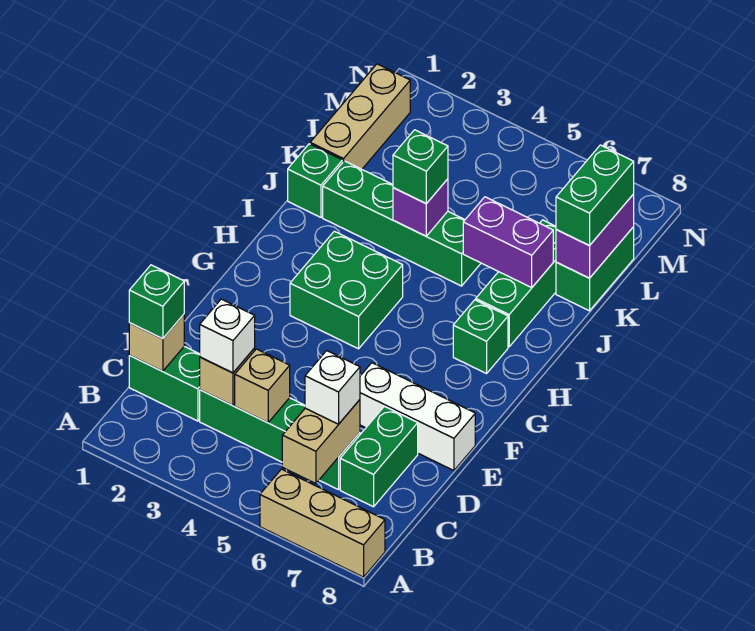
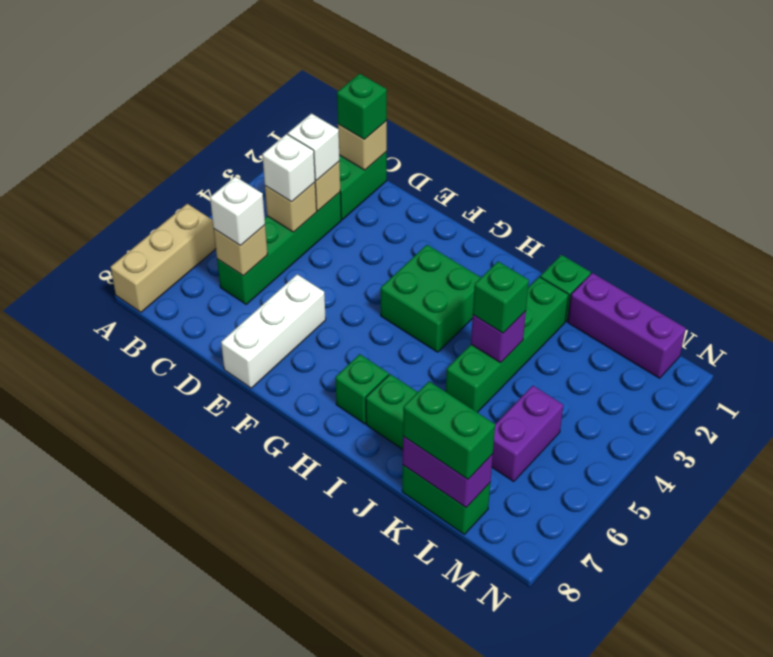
tan brick B6:C6 level 2 -> tan brick C6 level 2
none -> white brick C4 level 3
green brick C7:D7 level 1 -> none
purple brick J6:J7 level 2 -> purple brick L5:L6 level 1
tan brick K1:M1 level 1 -> purple brick K1:M1 level 1

